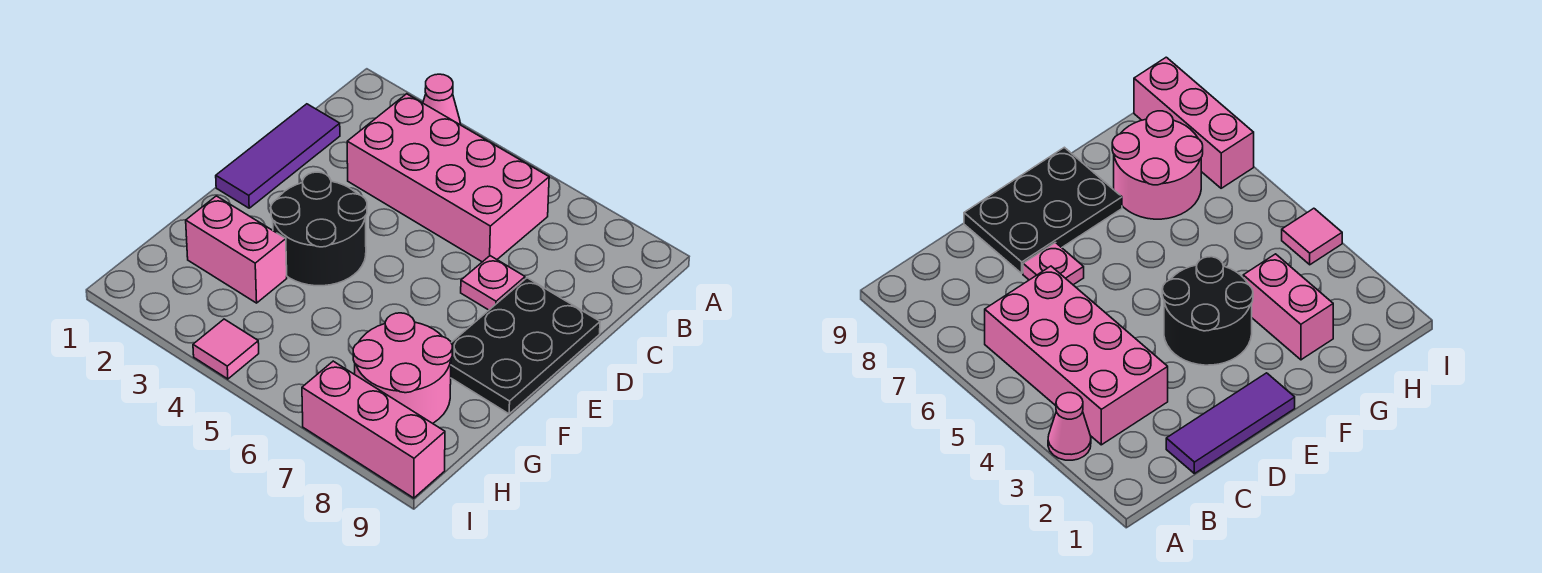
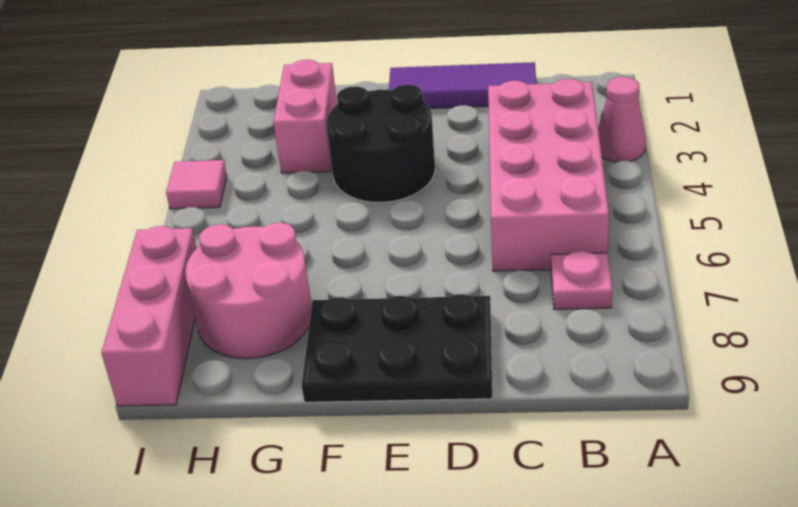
pink plate D7 level 1 -> pink plate B7 level 1

